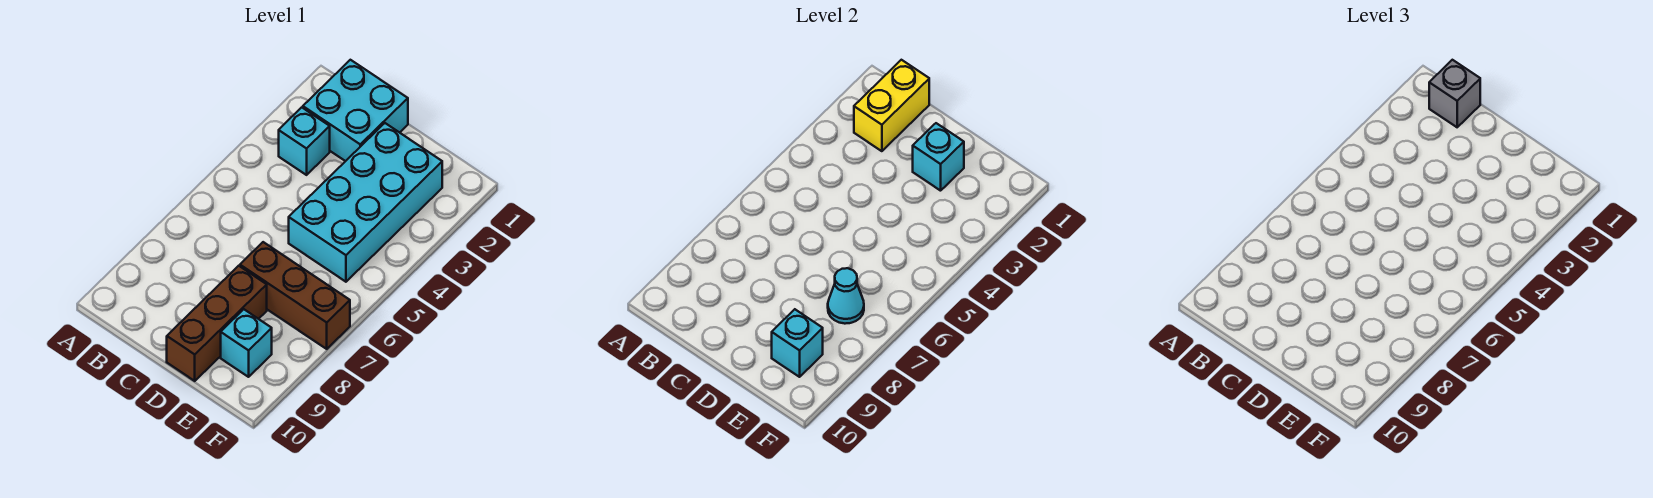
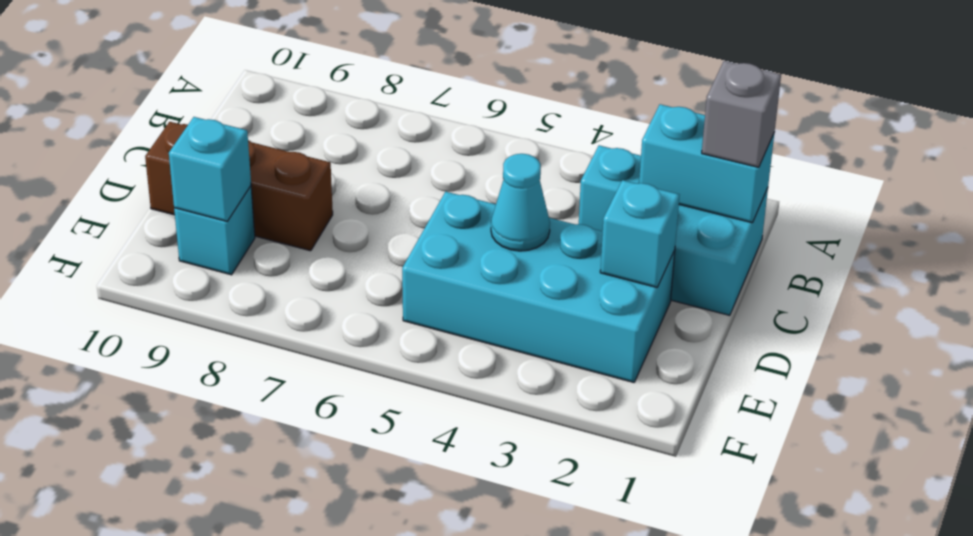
yellow brick B1:B2 level 2 -> cyan brick B1:B2 level 2
brown brick D7:F7 level 1 -> none
cyan cone E7 level 2 -> cyan cone D4 level 2

